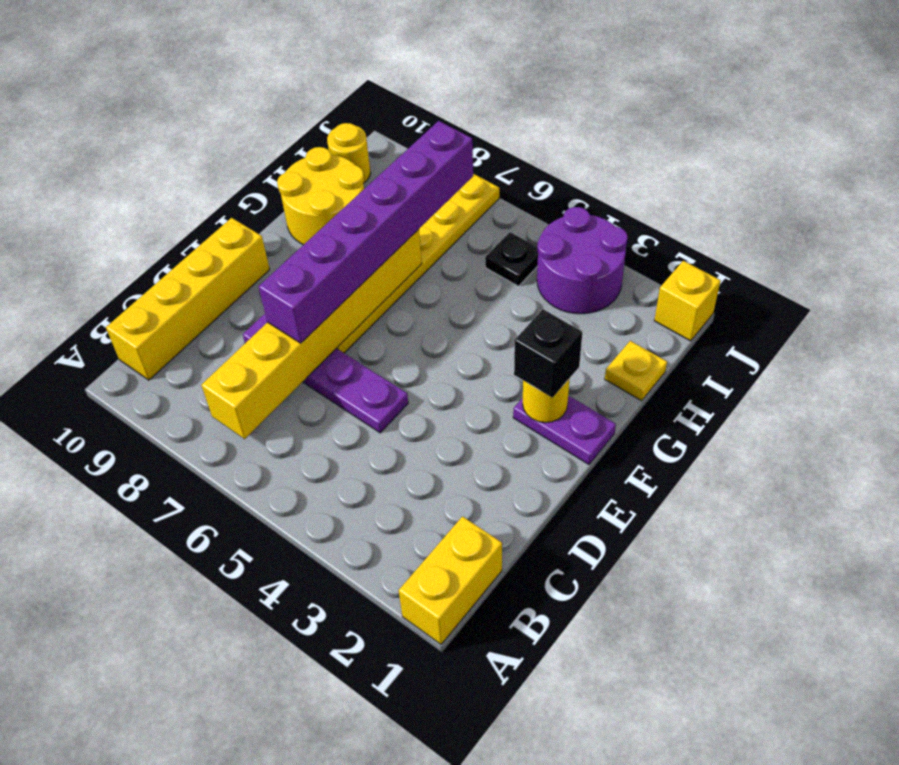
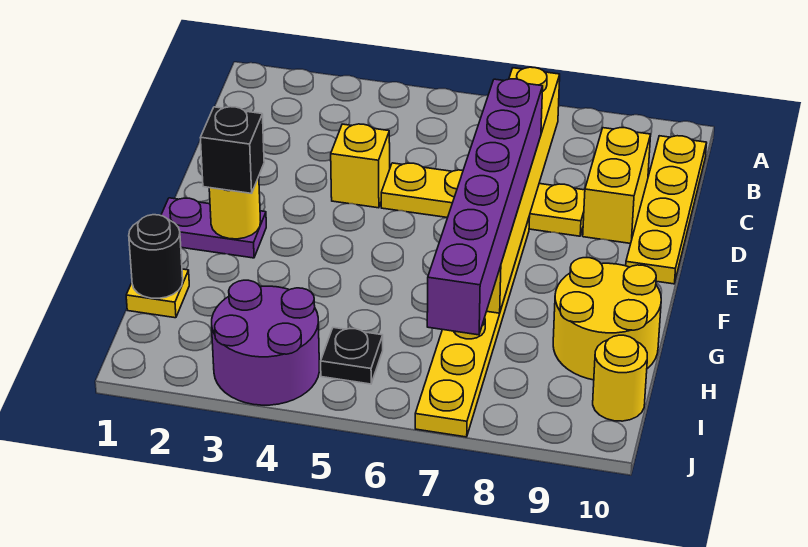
yellow brick A1:B1 level 1 -> yellow brick C9:D9 level 1
yellow brick B10:E10 level 1 -> yellow plate B10:E10 level 1
purple plate D5:D8 level 1 -> yellow plate D5:D8 level 1
none -> black round brick H1 level 2
yellow brick J1 level 1 -> yellow brick D4 level 1

